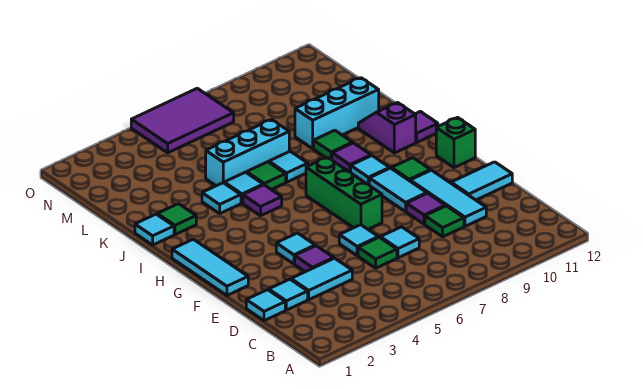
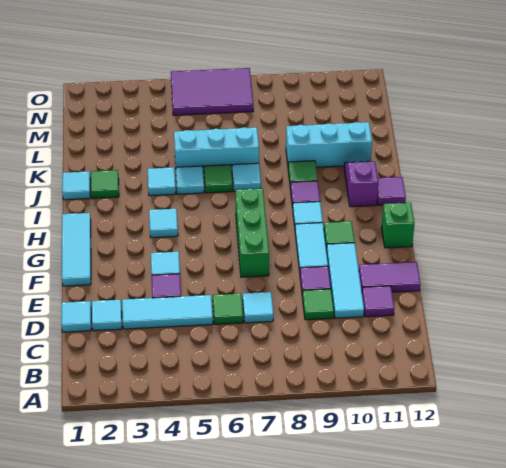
cyan tile D3:D4 level 1 -> cyan tile D3:D5 level 1
cyan tile E6 level 1 -> cyan tile H4 level 1
cyan tile E11:E12 level 1 -> purple tile E11:E12 level 1
purple tile I5 level 1 -> purple tile D11 level 1

